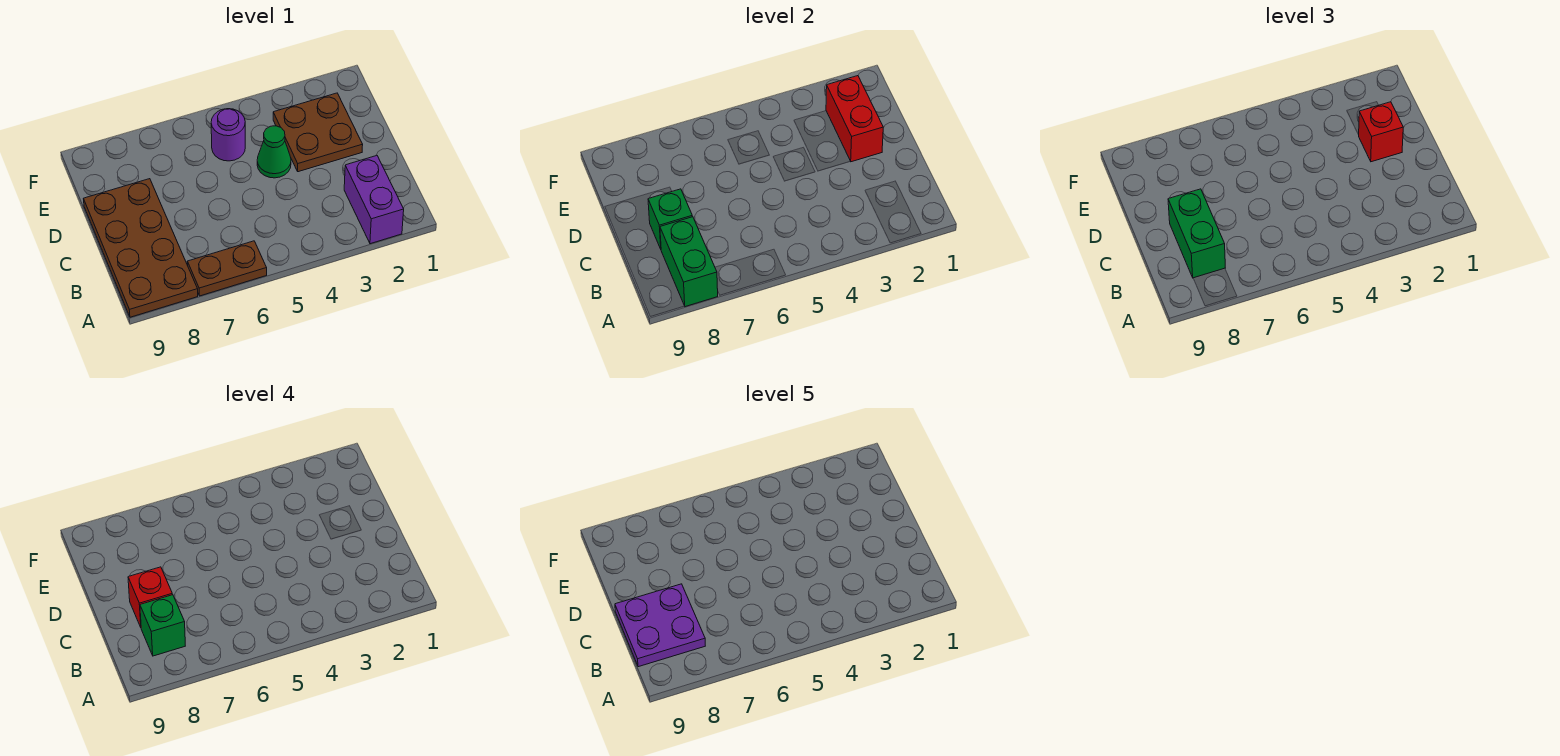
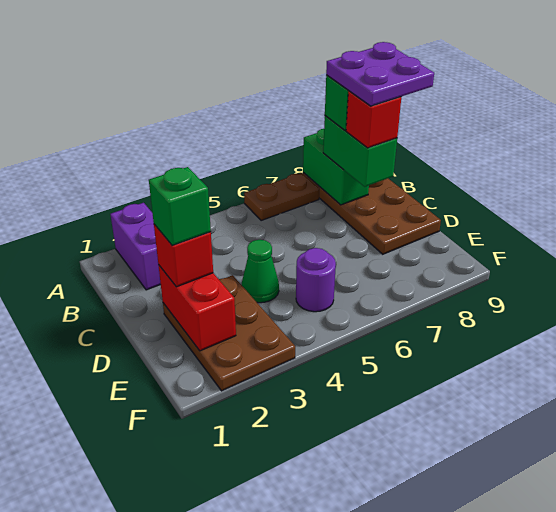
green brick C8 level 2 -> green brick D2 level 4
brown plate D2:E3 level 1 -> brown plate D2:F3 level 1

